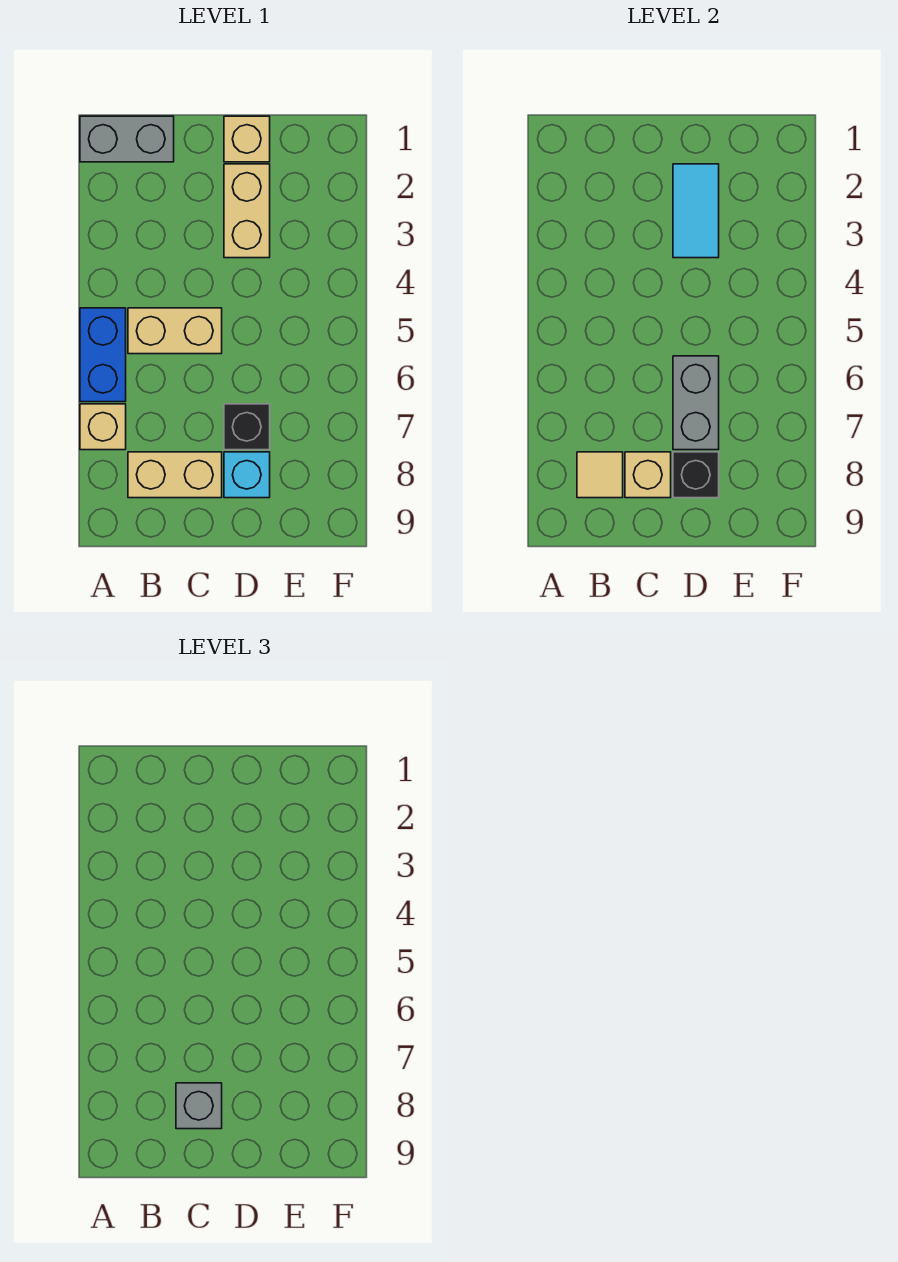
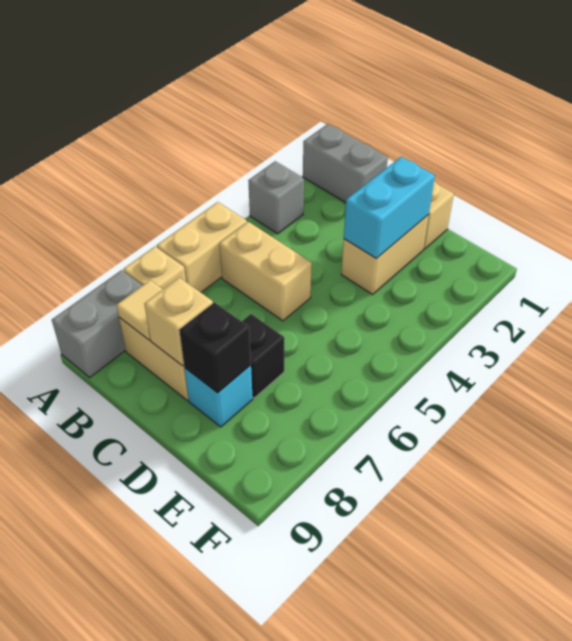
blue brick A5:A6 level 1 -> tan brick A5:A6 level 1
grey brick C8 level 3 -> grey brick A3 level 1
cyan tile D2:D3 level 2 -> cyan brick D2:D3 level 2
grey brick D6:D7 level 2 -> grey brick A8:A9 level 1

